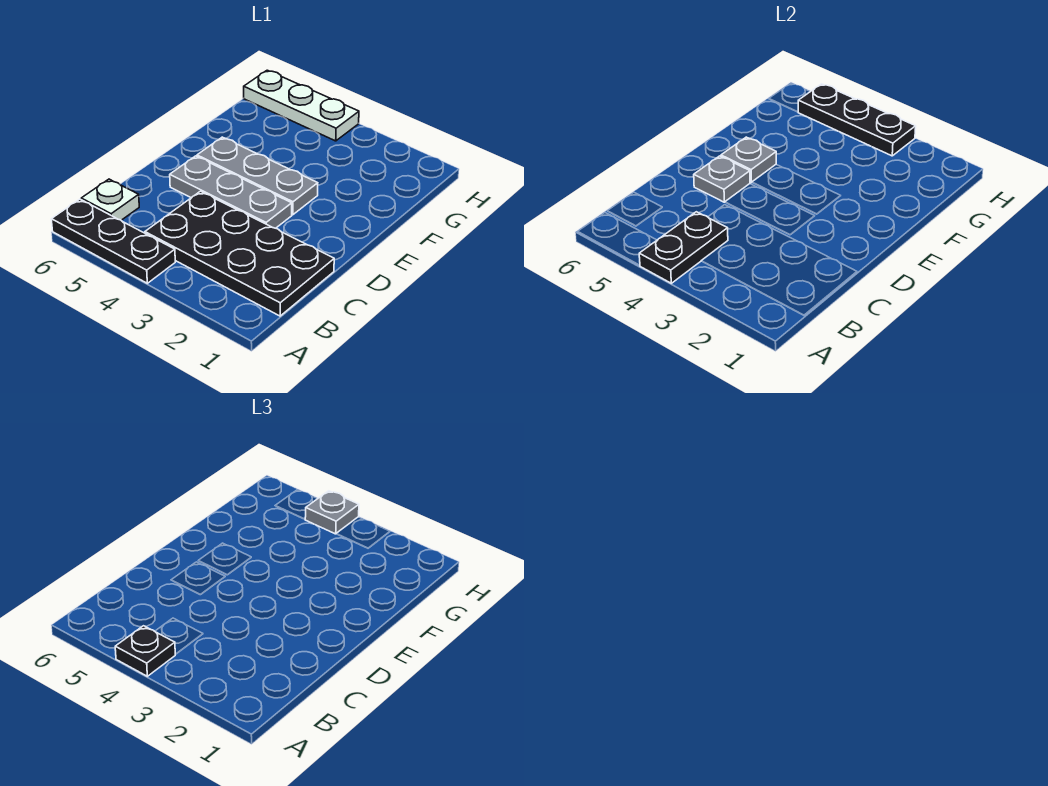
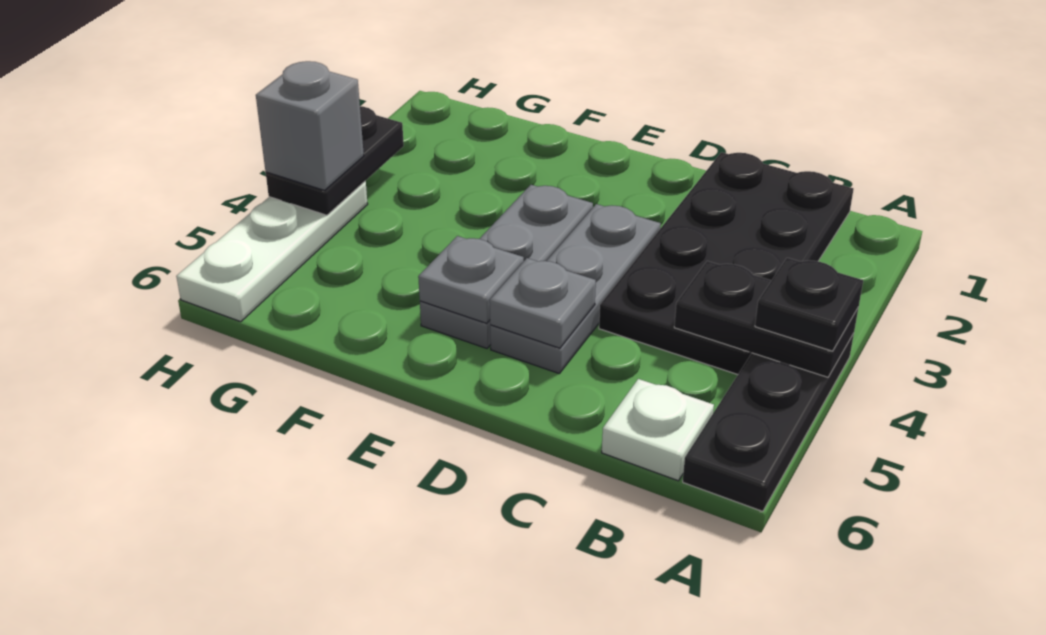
black plate H3:H5 level 2 -> black plate H3:H4 level 2
grey plate H4 level 3 -> grey brick H4 level 3

